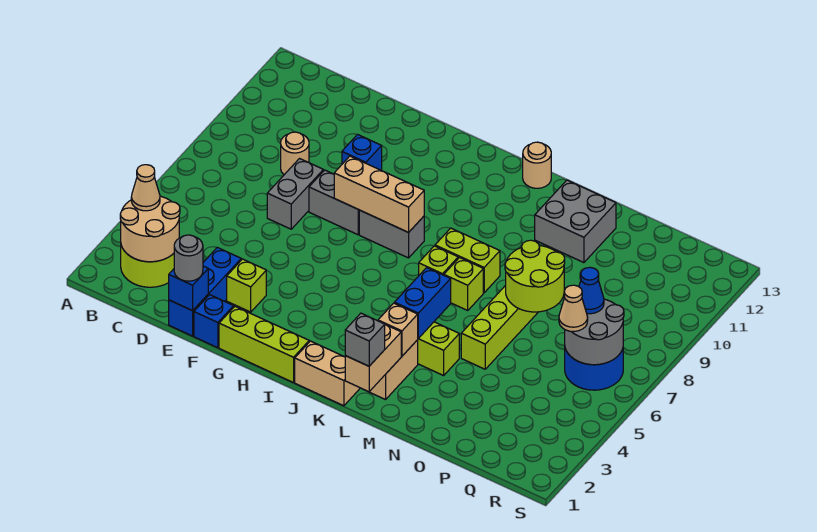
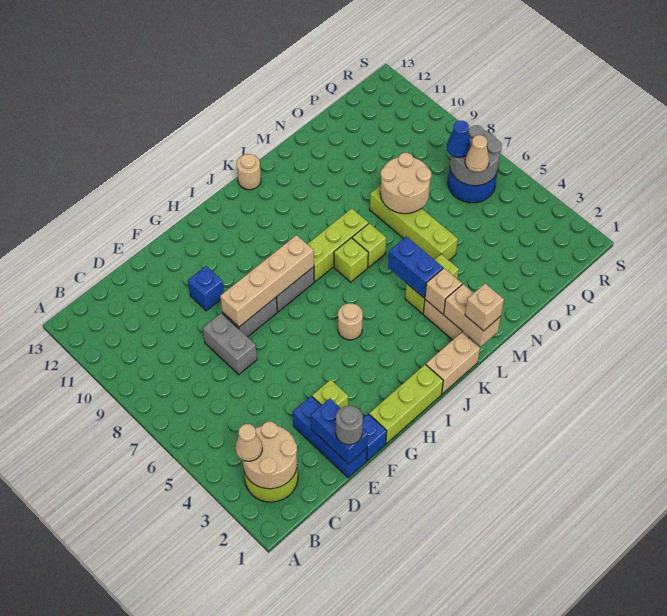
tan round brick D9 level 1 -> tan round brick I5 level 1
blue brick E1 level 2 -> blue brick E1:E2 level 2
tan brick G8:I8 level 2 -> tan brick F8:I8 level 2
lime brick K8:L8 level 1 -> lime brick J8:L8 level 1
grey brick L1 level 3 -> tan brick L1 level 3
grey brick M11:N12 level 1 -> none
lime round brick N7:O8 level 2 -> tan round brick N7:O8 level 2

